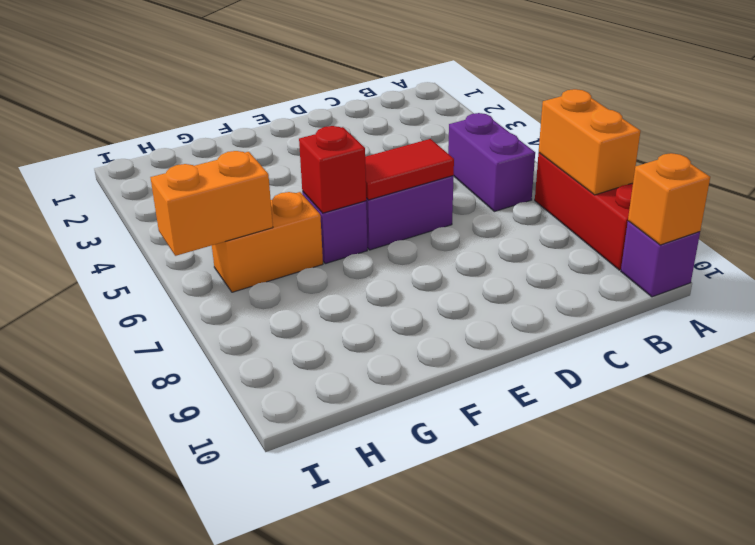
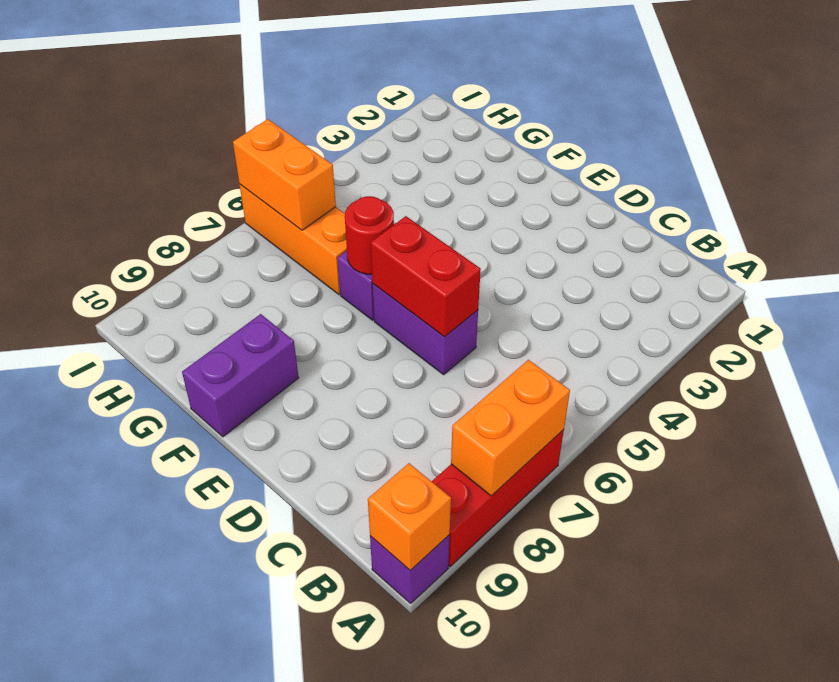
purple brick B5:B6 level 1 -> purple brick F9:F10 level 1
red tile D6:E6 level 2 -> red brick D6:E6 level 2
red brick F6 level 2 -> red round brick F6 level 2
orange brick G6:H6 level 1 -> orange brick G6:I6 level 1

